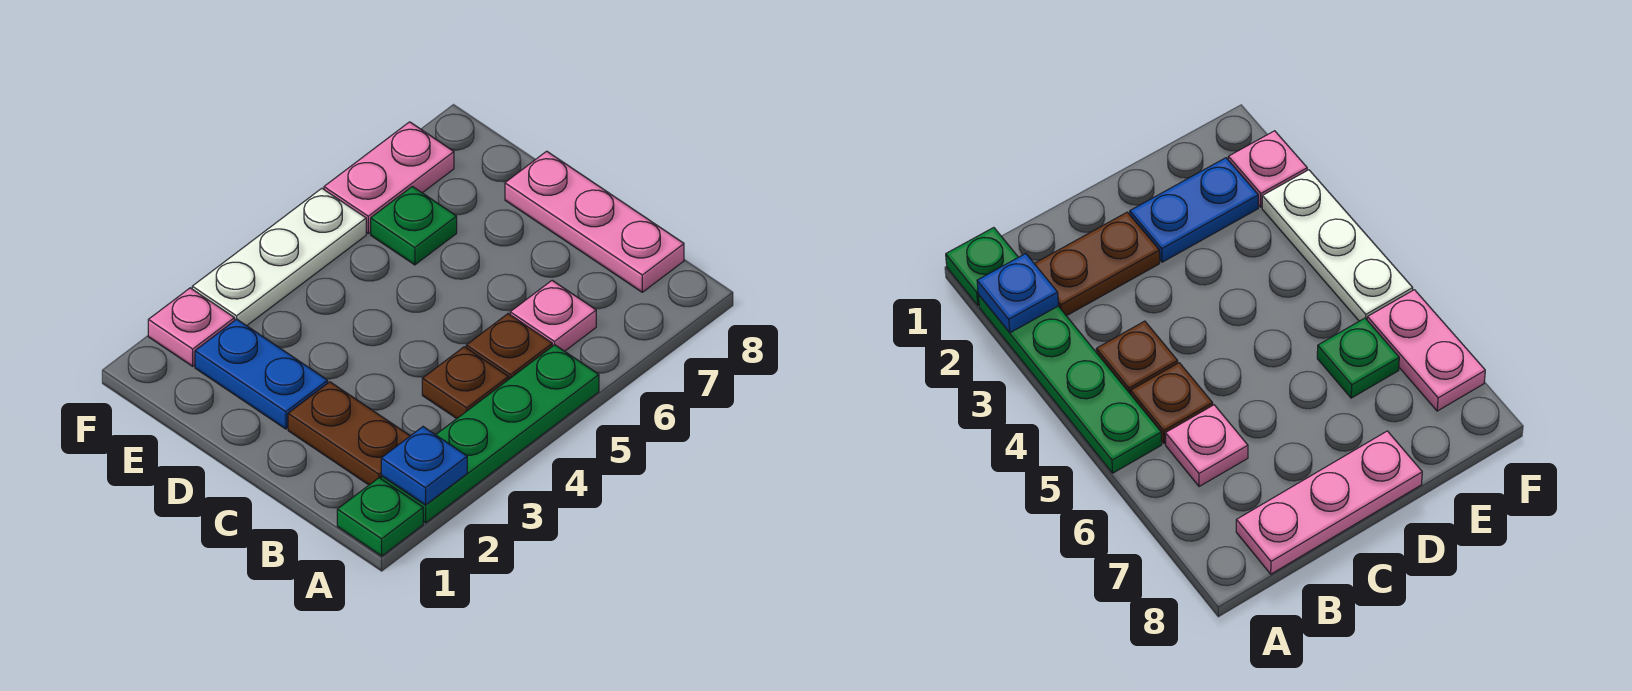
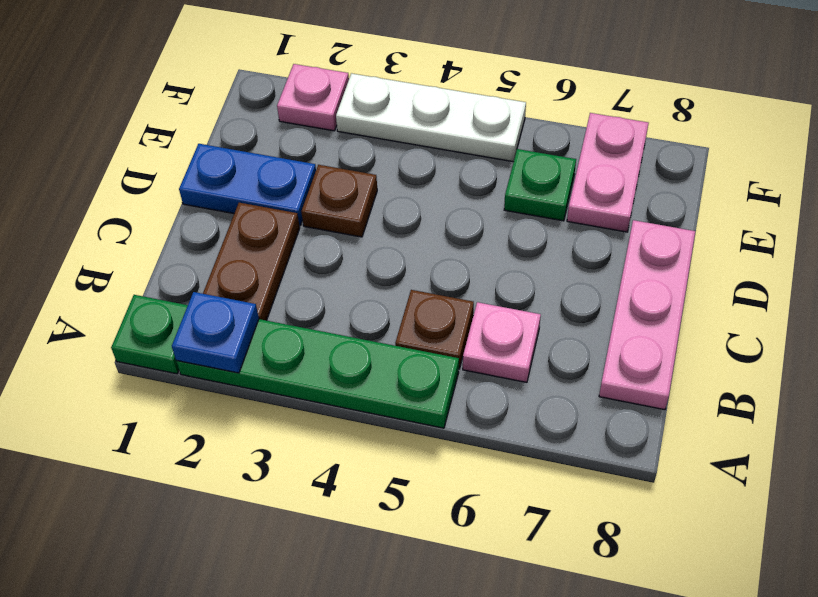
brown plate B4 level 1 -> brown plate D3 level 1
blue plate D2:E2 level 1 -> blue plate D1:D2 level 1
pink plate F6:F7 level 1 -> pink plate E7:F7 level 1

